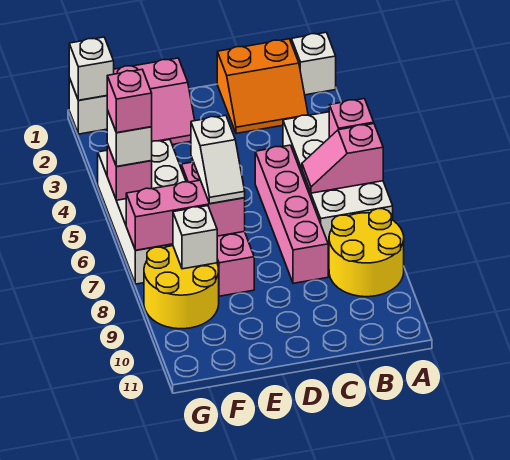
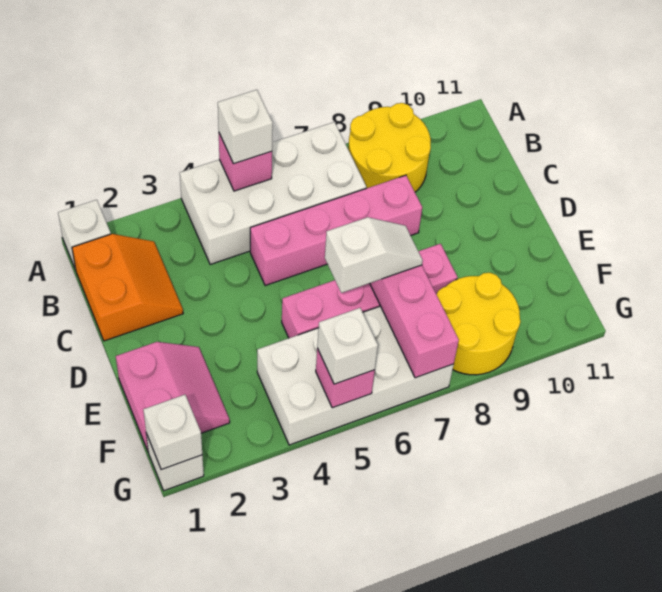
pink slope A6:B6 level 2 top A -> none
white brick F8 level 2 -> white brick A5 level 3
pink brick G5 level 4 -> none

